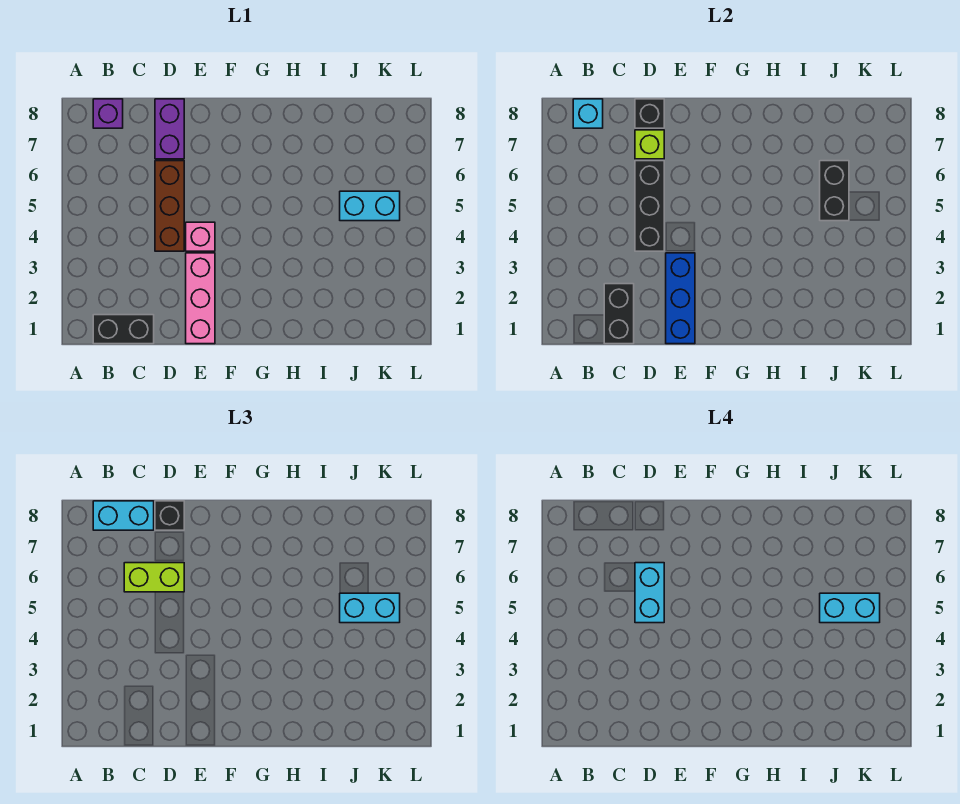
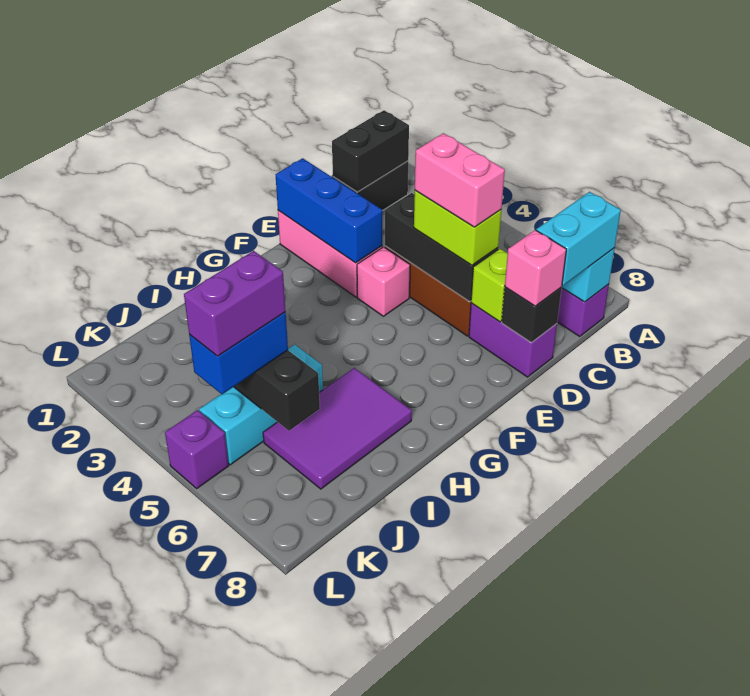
black brick C1:C2 level 2 -> black brick B1:C1 level 2
lime brick C6:D6 level 3 -> lime brick D5:D6 level 3
cyan brick D5:D6 level 4 -> pink brick D5:D6 level 4
black brick D8 level 3 -> pink brick D8 level 3
none -> purple tile H6:J7 level 1
cyan brick J5:K5 level 1 -> cyan brick I5:K5 level 1
cyan brick J5:K5 level 3 -> blue brick J5:K5 level 3
cyan brick J5:K5 level 4 -> purple brick J5:K5 level 4
none -> purple brick L5 level 1

